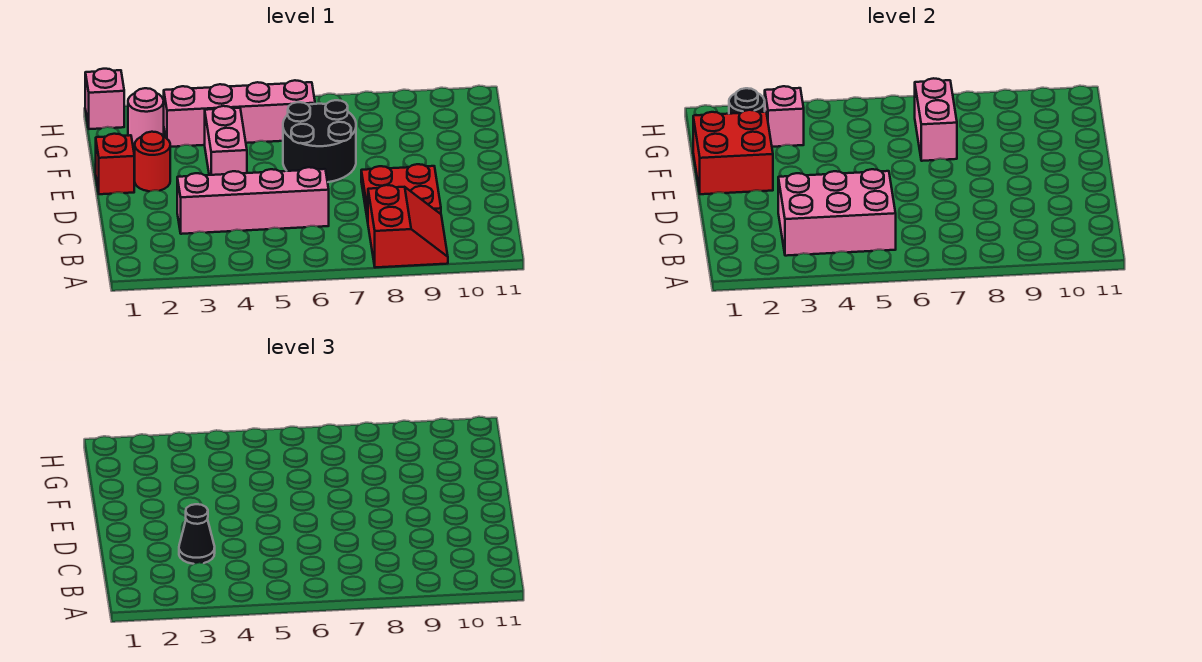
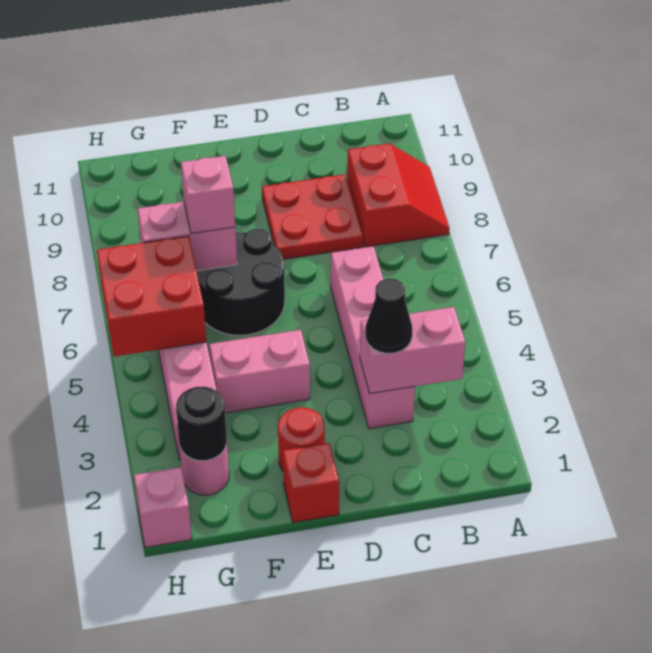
red slope A8:B9 level 1 top 8 -> red slope A8:B9 level 1 top B
pink brick B3:C5 level 2 -> pink brick B3:C3 level 2
red brick E1:F2 level 2 -> red brick G5:H6 level 2
pink brick G3 level 2 -> pink brick F7 level 3

